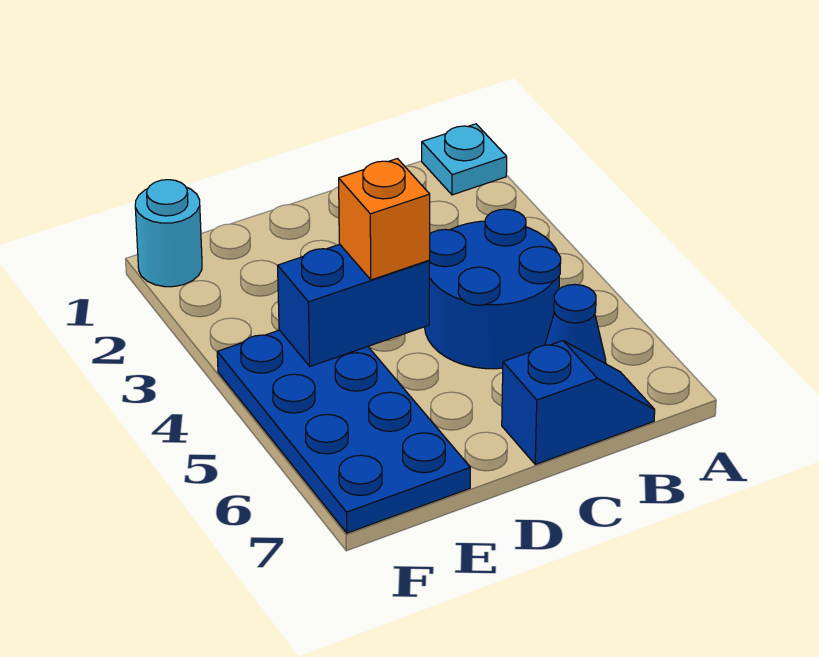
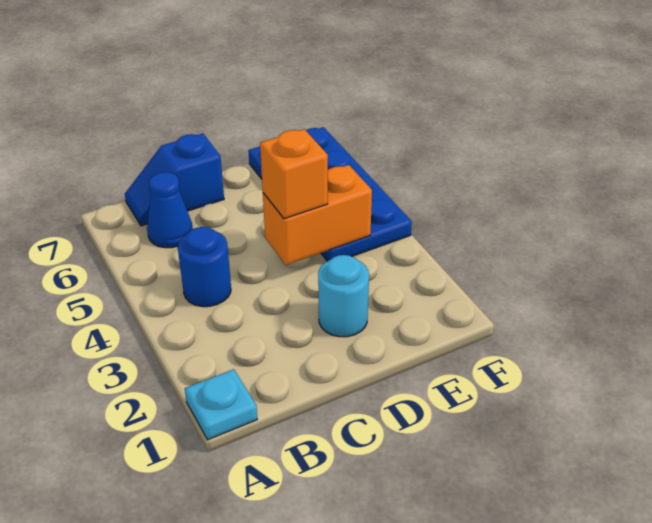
blue round brick B4:C5 level 1 -> blue round brick B4 level 1
blue brick D4:E4 level 2 -> orange brick D4:E4 level 2
cyan round brick F1 level 1 -> cyan round brick D2 level 1

